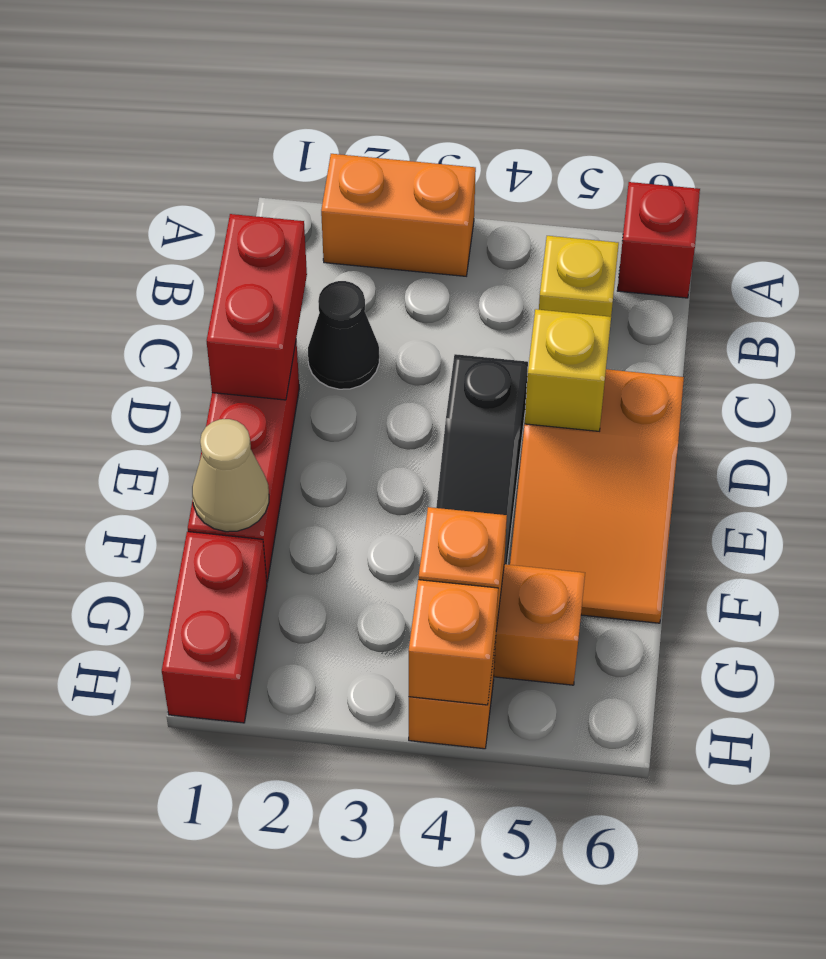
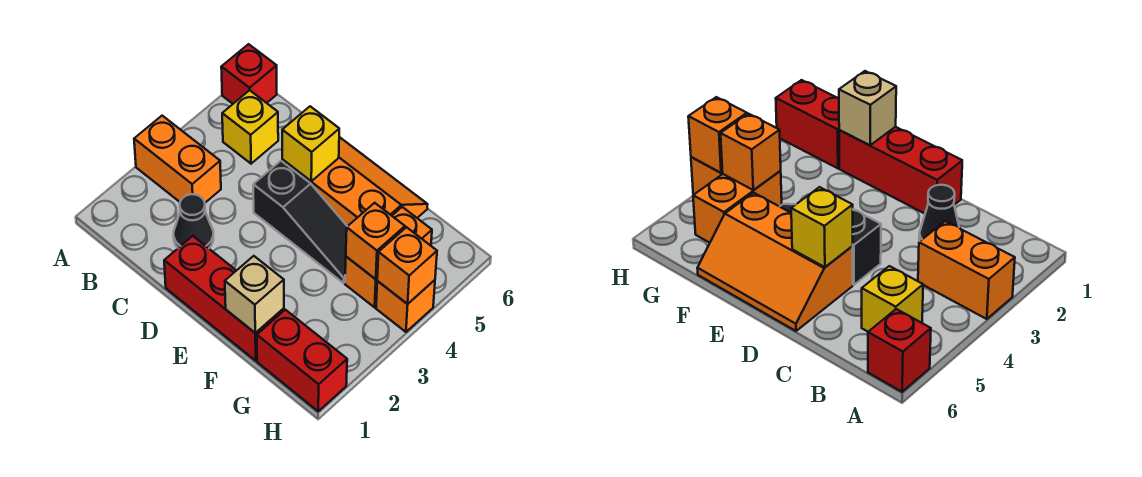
orange brick A2:A3 level 1 -> orange brick A3:B3 level 1
red brick C1:D1 level 2 -> none
orange slope D5:F6 level 1 top D -> orange slope D5:F6 level 1 top 5
tan cone F1 level 2 -> tan brick F1 level 2

